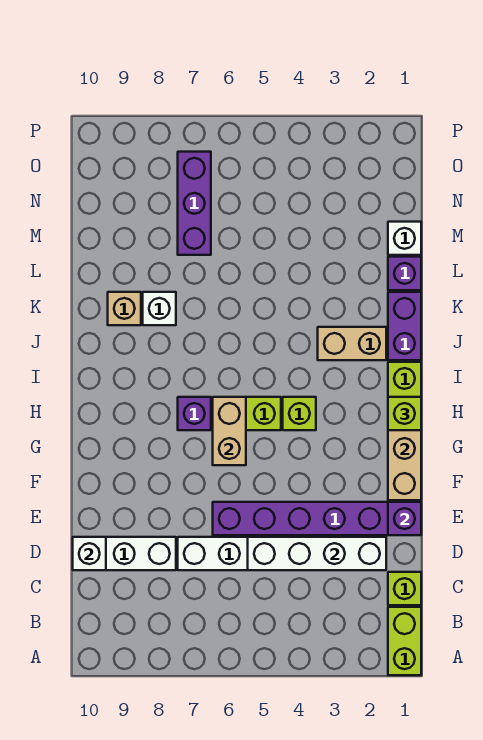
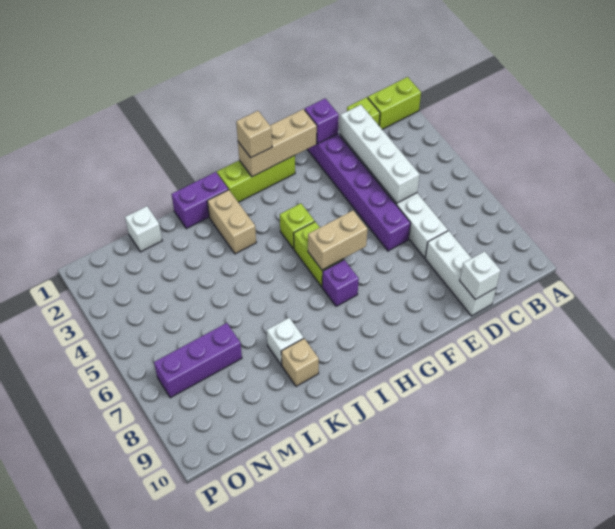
lime brick H1 level 3 -> tan brick H1 level 3
purple brick L1 level 1 -> none

